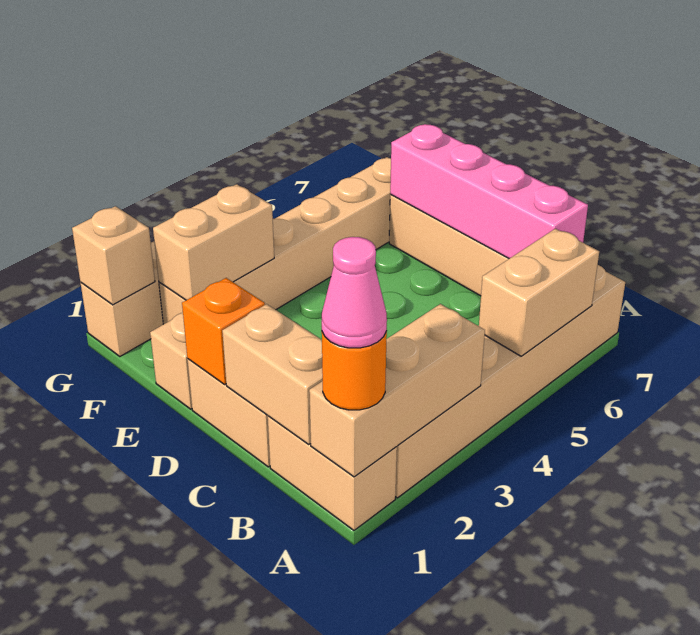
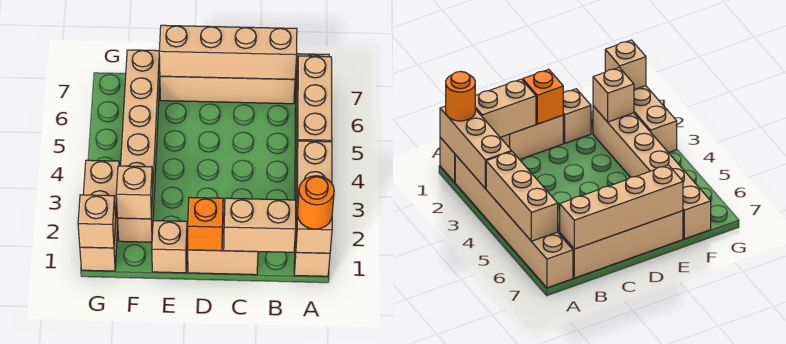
tan brick A1:B1 level 1 -> tan brick A1 level 1
pink cone A1 level 4 -> none
tan brick A5:A6 level 2 -> tan brick A4:A6 level 2
pink brick B7:E7 level 2 -> tan brick B7:E7 level 2
tan brick F2:F3 level 2 -> tan brick F2 level 2

